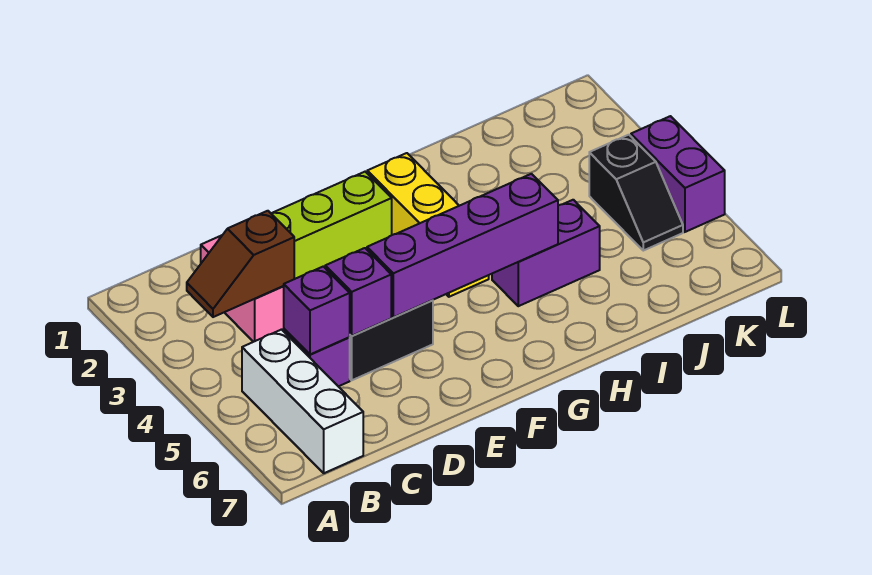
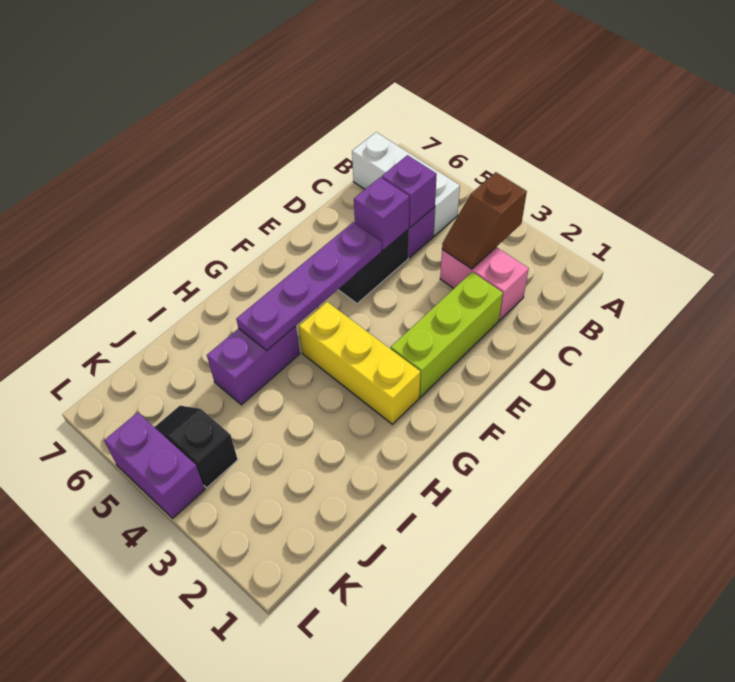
brown slope B3:C3 level 2 top C -> brown slope B3:C3 level 2 top B
purple brick E5:H5 level 2 -> purple plate E5:H5 level 2

